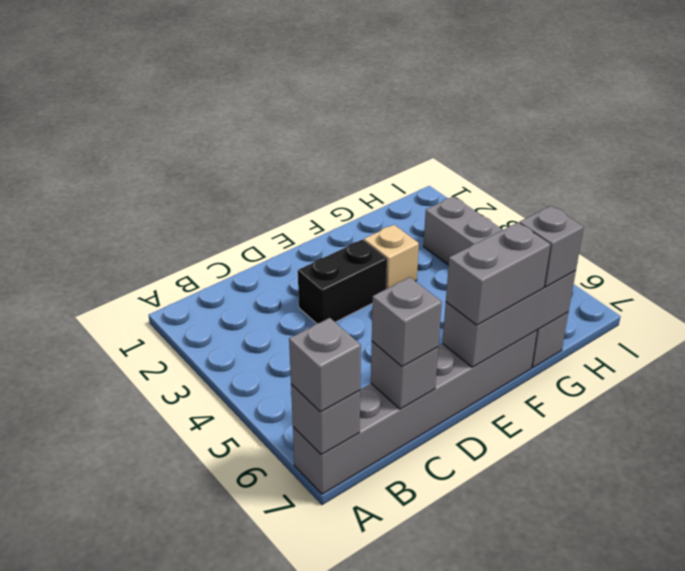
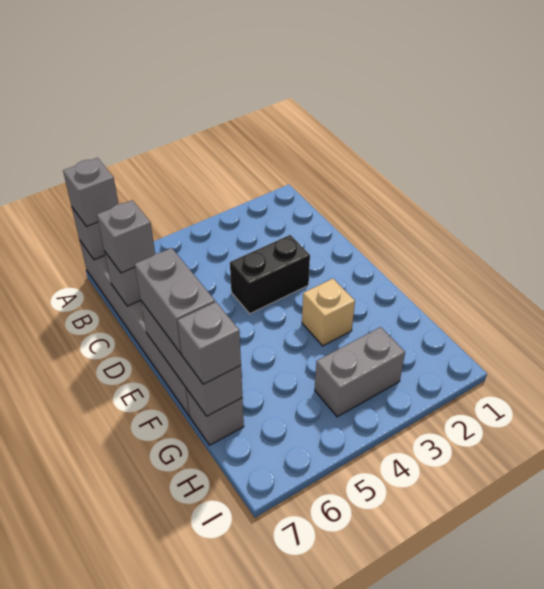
black brick D3:E3 level 1 -> black brick D3:D4 level 1

